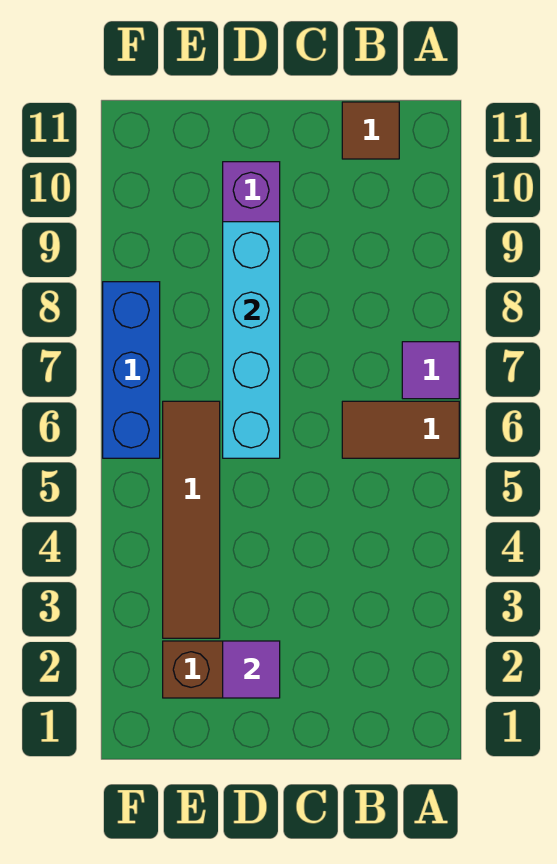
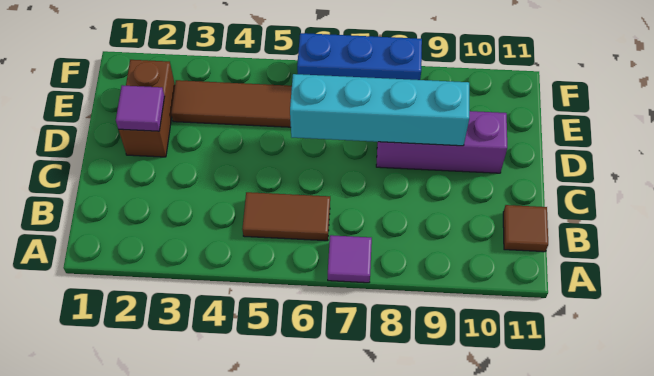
brown tile A6:B6 level 1 -> brown tile B5:B6 level 1

